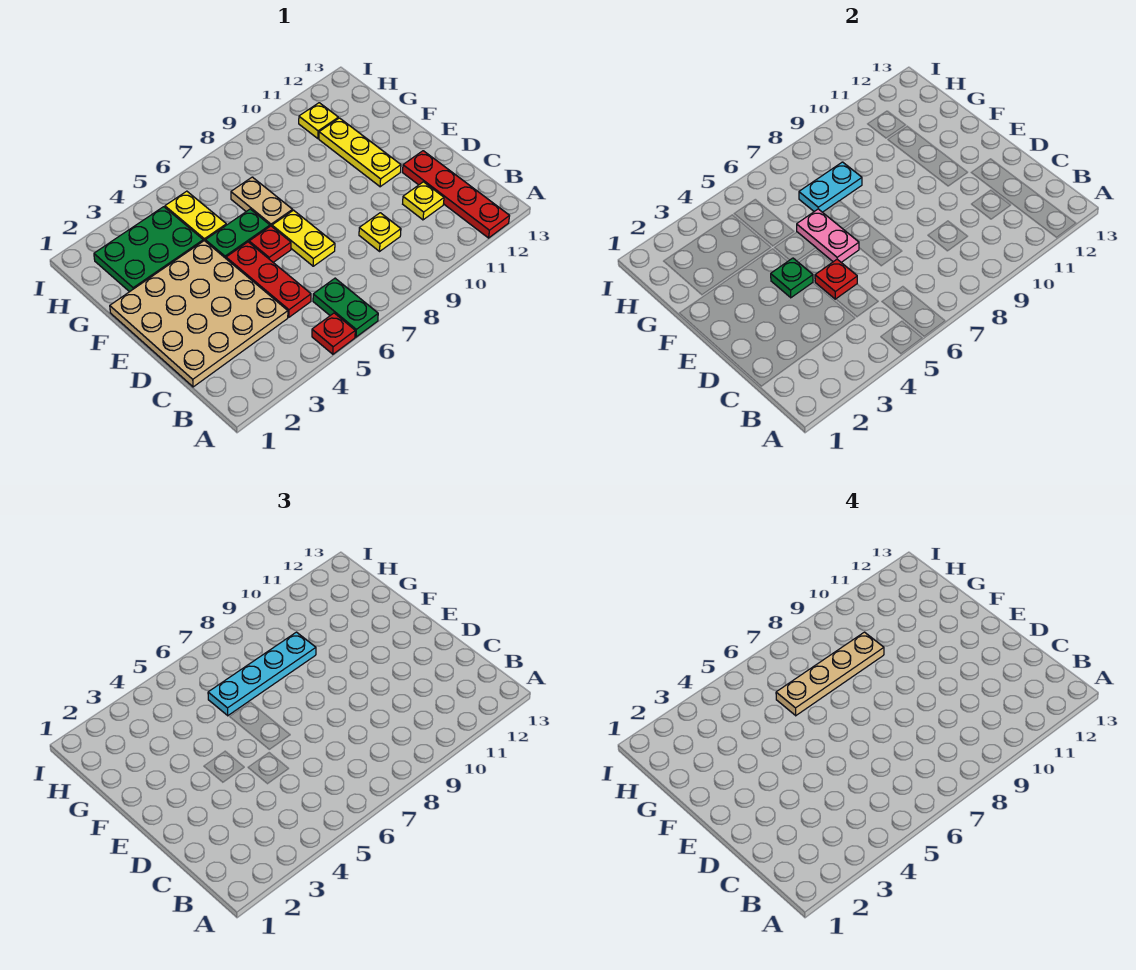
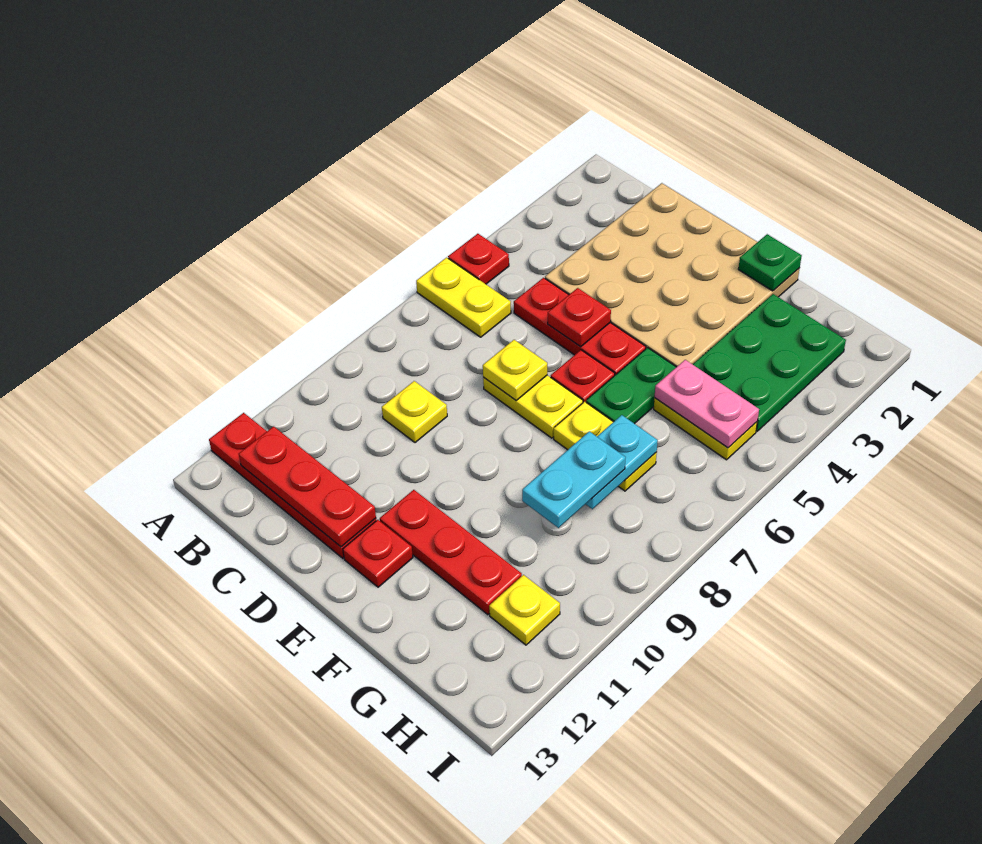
green plate A6:B6 level 1 -> yellow plate A6:B6 level 1
none -> red plate B12:D12 level 2
yellow plate C11 level 1 -> yellow plate D7 level 2
green plate E4 level 2 -> green plate F1 level 2
pink plate E6:F6 level 2 -> pink plate G5:H5 level 2
yellow plate E11:G11 level 1 -> red plate E11:G11 level 1
none -> red plate E12 level 1
tan plate F7:G7 level 1 -> yellow plate F7:G7 level 1
cyan plate G6:G9 level 3 -> cyan plate G8:G9 level 3
tan plate G6:G9 level 4 -> none

